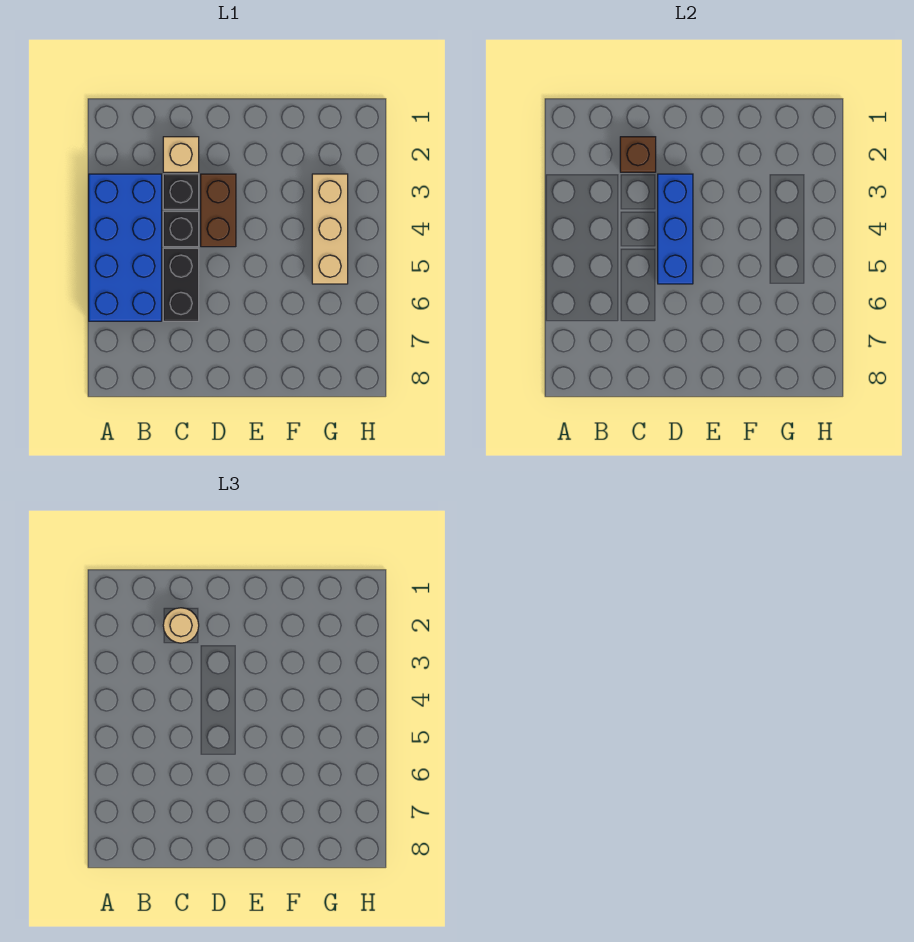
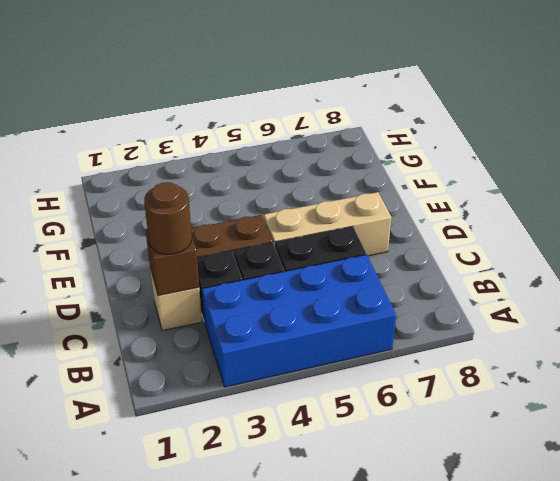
tan round brick C2 level 3 -> brown round brick C2 level 3
blue brick D3:D5 level 2 -> none
tan brick G3:G5 level 1 -> tan brick D5:D7 level 1

